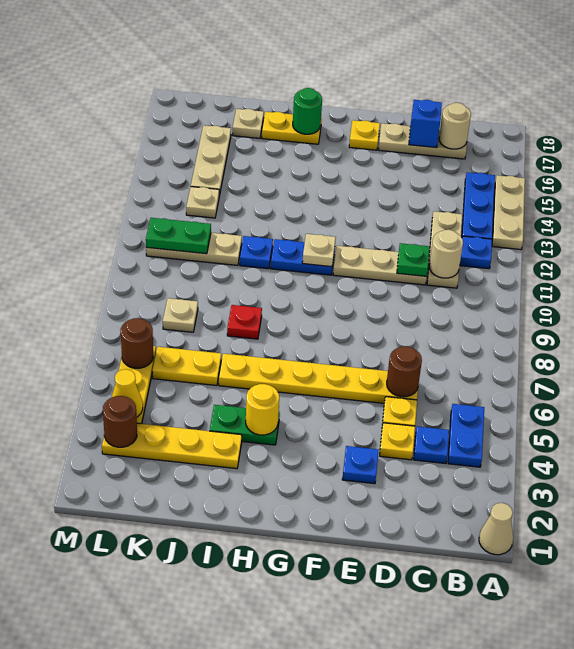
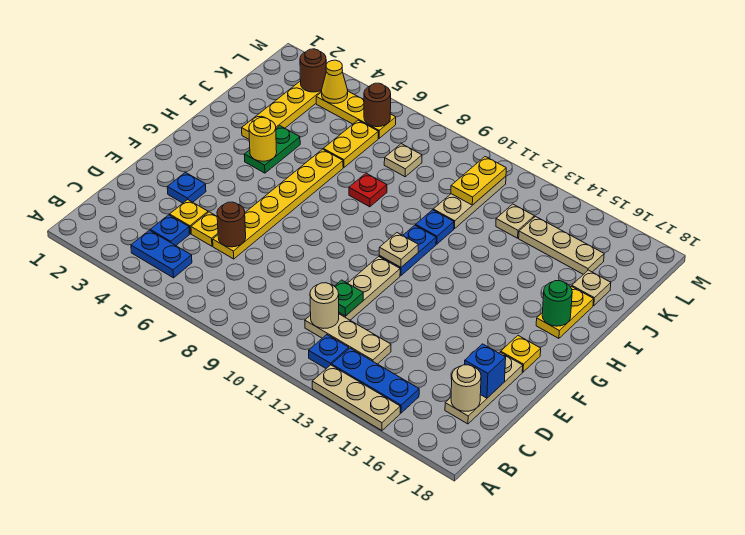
tan cone A1 level 1 -> none
green plate K11:L11 level 2 -> yellow plate K11:L11 level 2

